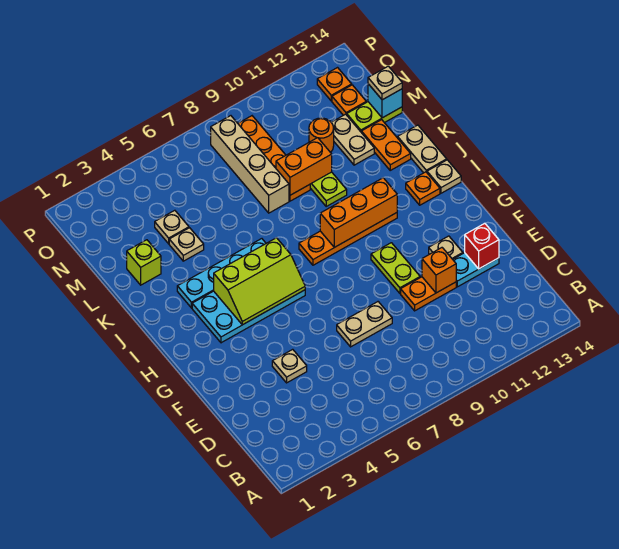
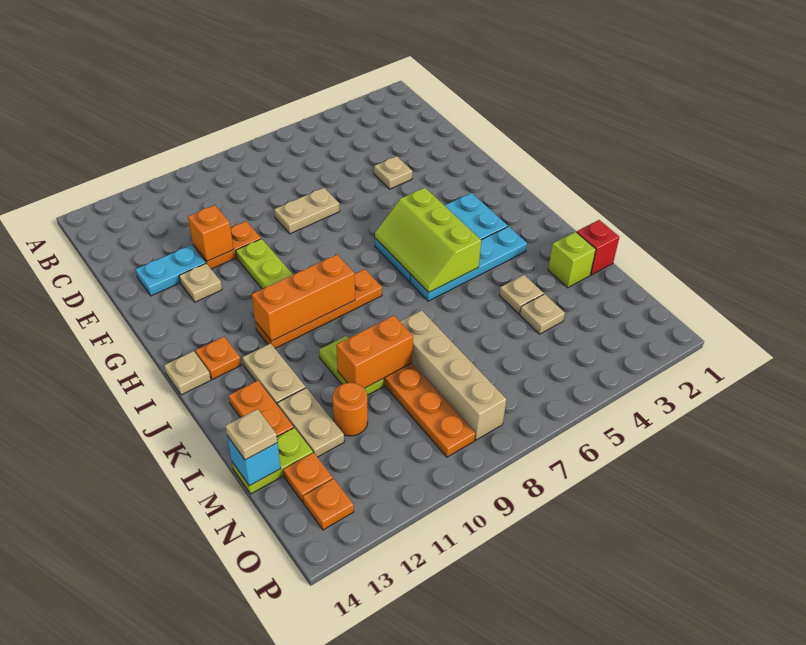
red brick E13 level 2 -> red brick L1 level 1
lime slope H4:I6 level 2 top I -> lime slope H5:J6 level 2 top 5
tan plate J14:K14 level 1 -> tan plate J12:K12 level 1

